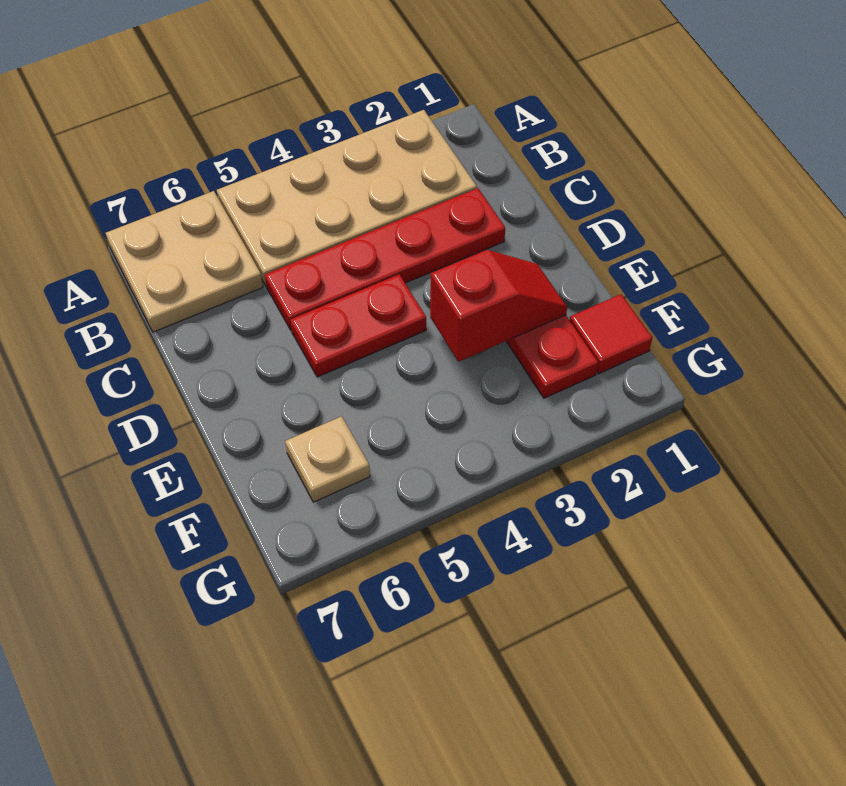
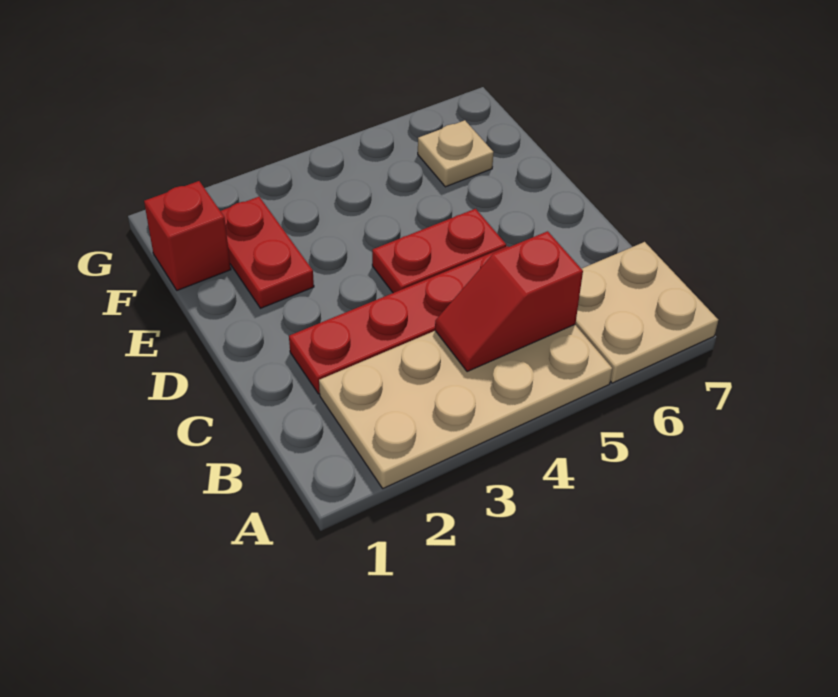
red slope E2:E3 level 2 top 3 -> red slope B4:B5 level 2 top 5
red tile F1 level 1 -> red brick F1 level 1

